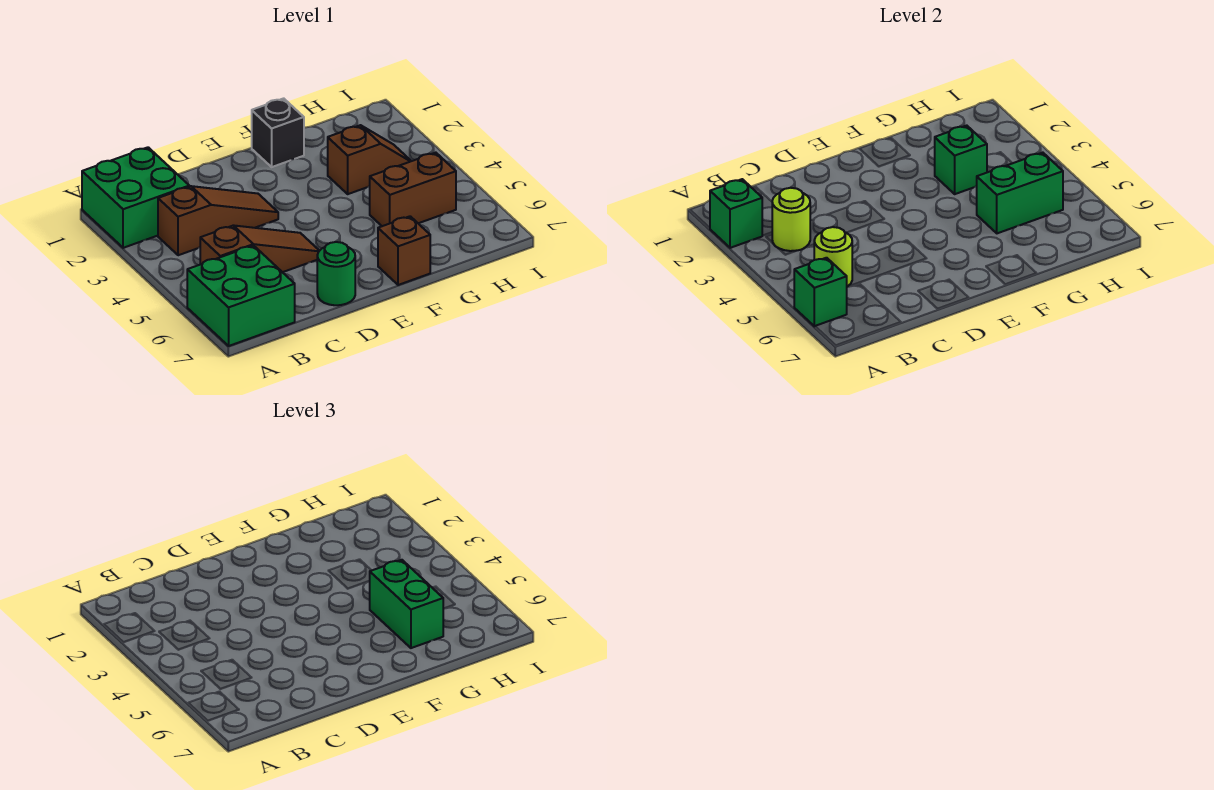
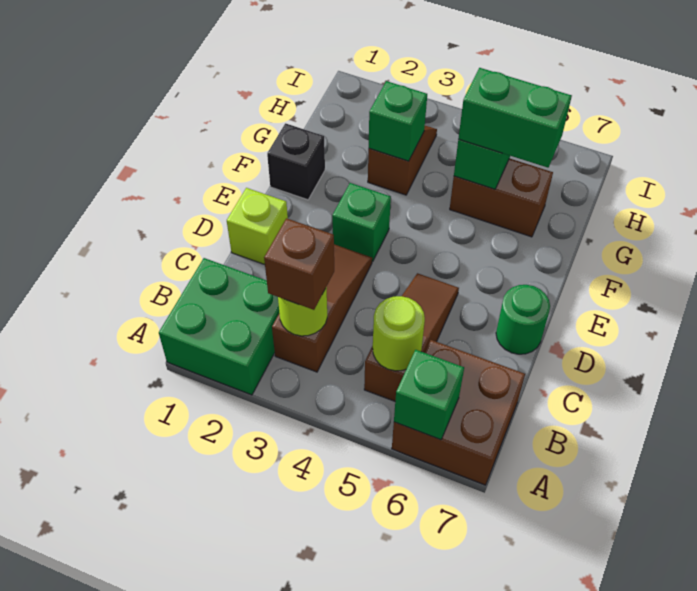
green brick A2 level 2 -> green brick E3 level 1
green brick A6:B7 level 1 -> brown brick A6:B7 level 1
none -> lime brick D1 level 1
brown brick F7 level 1 -> brown brick B3 level 3
brown brick G5:H5 level 1 -> brown brick G5:G6 level 1

